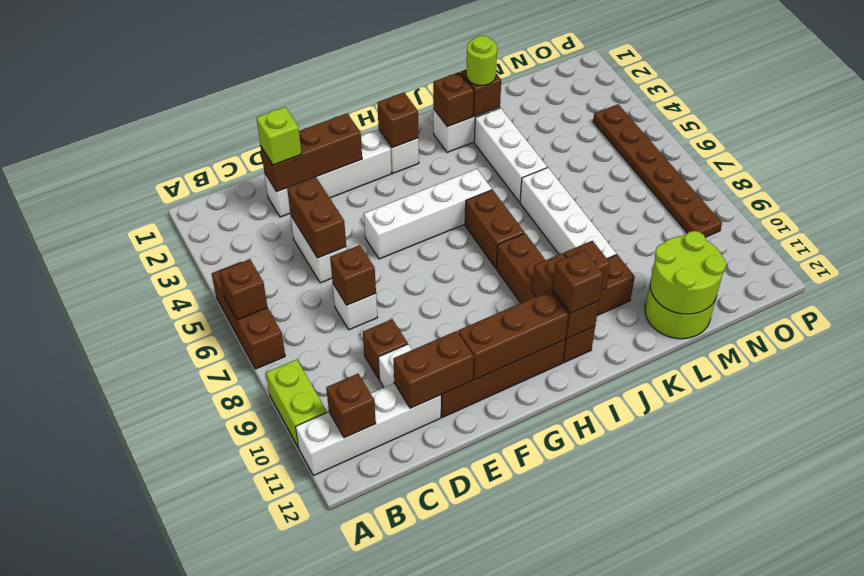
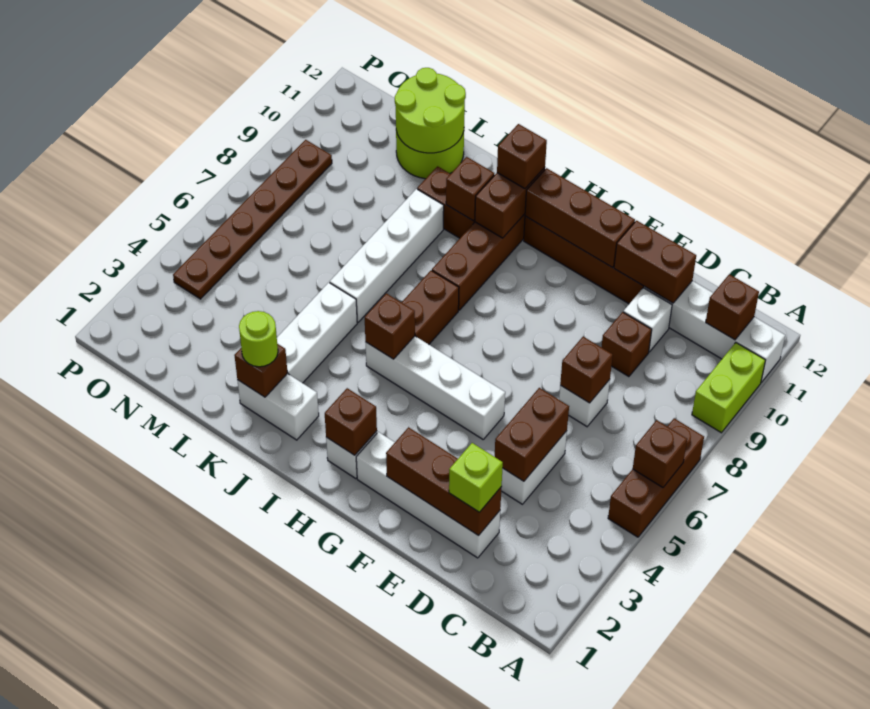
brown brick J2 level 2 -> brown brick I5 level 2

